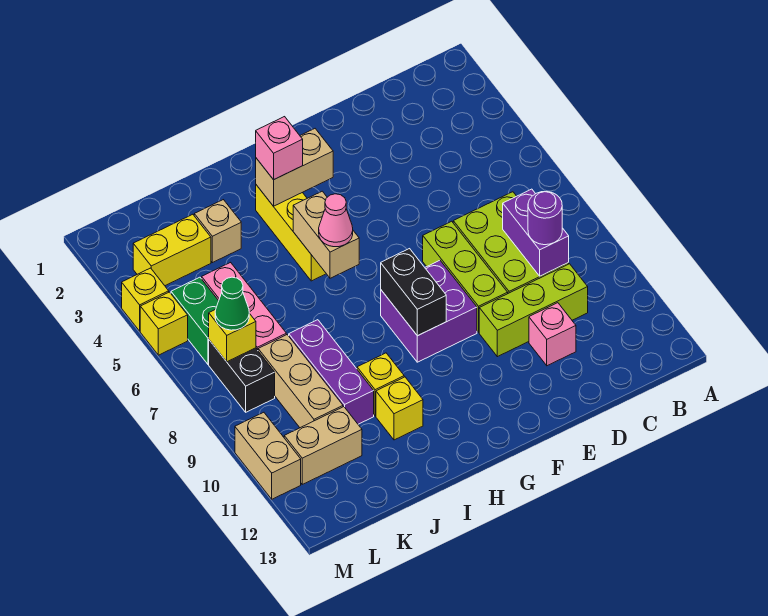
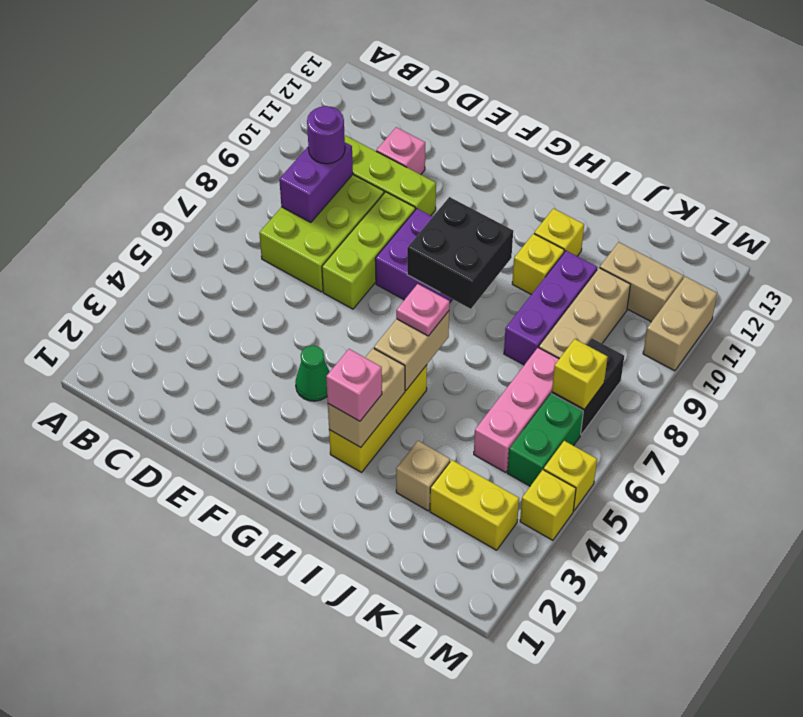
tan brick G3:H3 level 2 -> tan brick H3:H4 level 2
black brick G8:G9 level 2 -> black brick G8:H9 level 2
pink cone H6 level 3 -> pink plate H6 level 3
green cone L7 level 3 -> green cone F4 level 1

